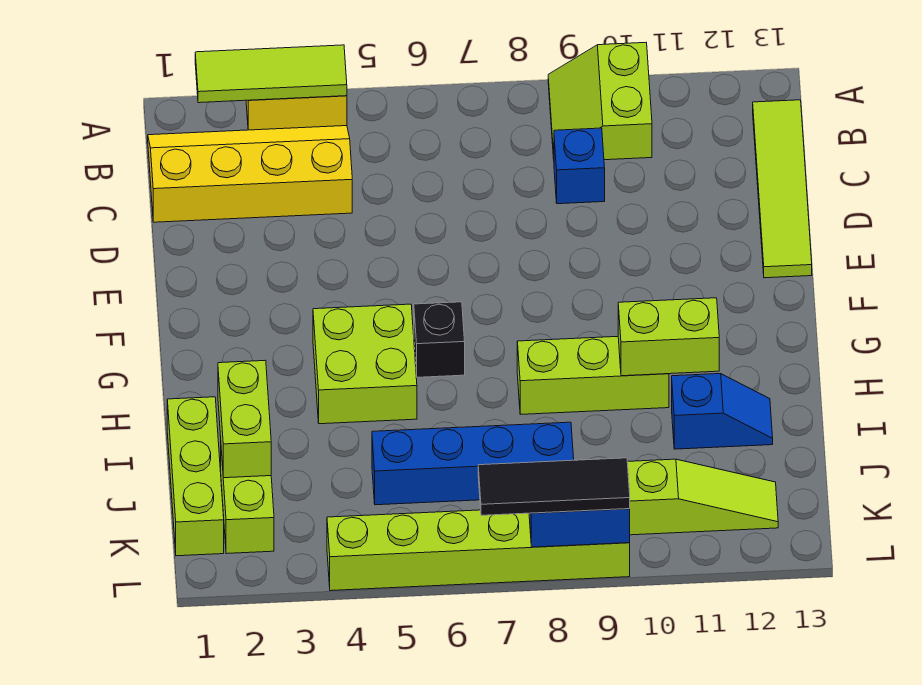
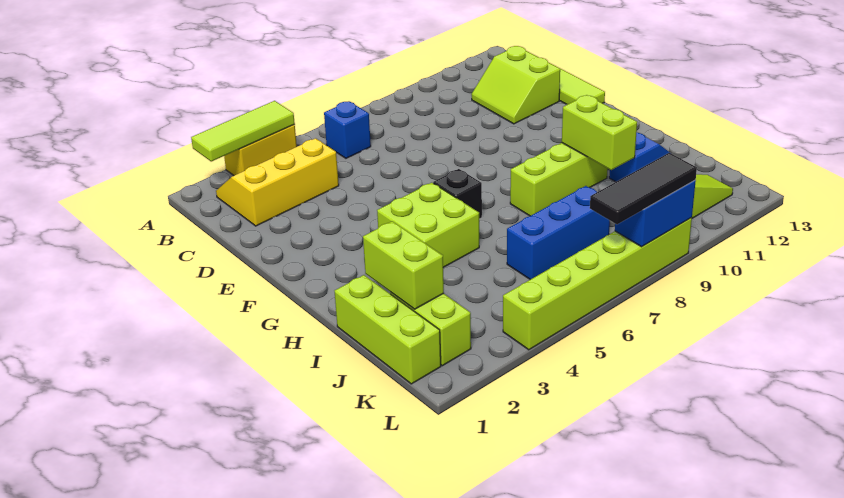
lime slope A9:B10 level 1 top 10 -> lime slope C11:D12 level 1 top 12
yellow slope B1:C4 level 1 top C -> yellow slope B2:C4 level 1 top C
blue brick C9 level 1 -> blue brick B6 level 1
lime brick H10:H11 level 2 -> lime brick H10:I10 level 2
blue brick J5:J8 level 1 -> blue brick J6:J8 level 1

